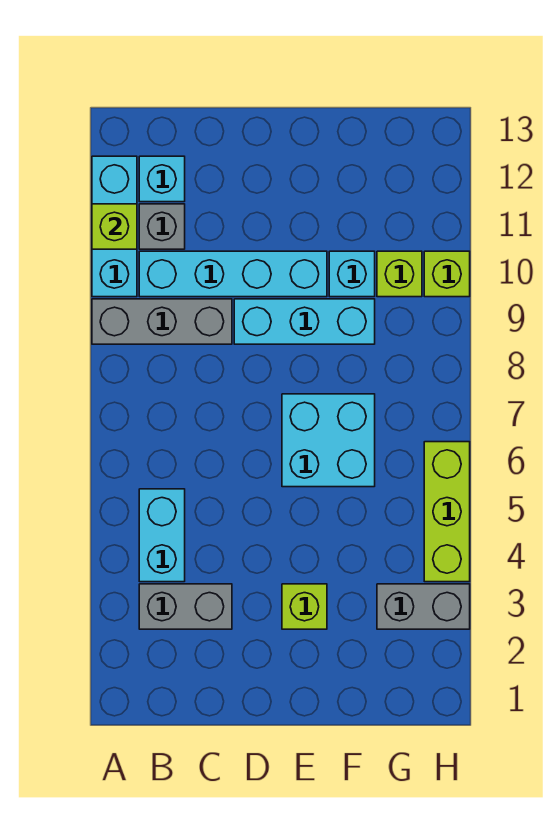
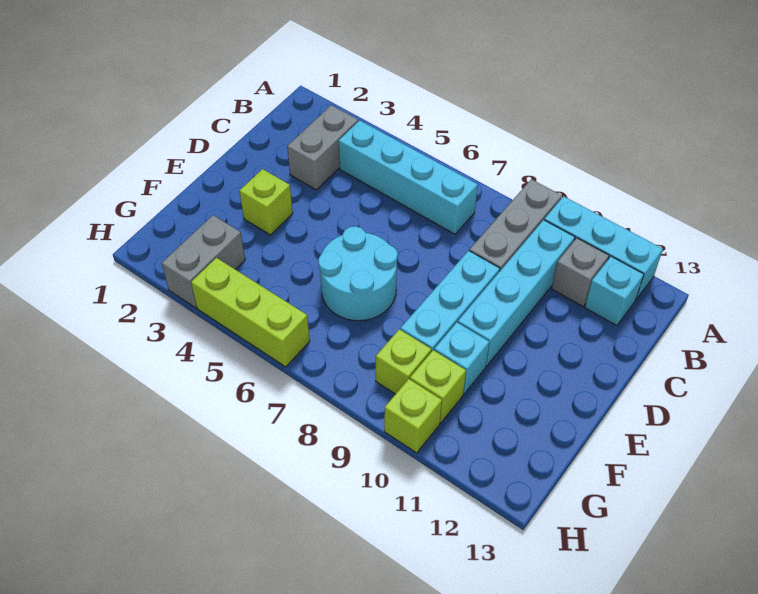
lime brick A11 level 2 -> lime brick G9 level 1
cyan brick B4:B5 level 1 -> cyan brick B4:B7 level 1
cyan brick E6:F7 level 1 -> cyan round brick E6:F7 level 1

